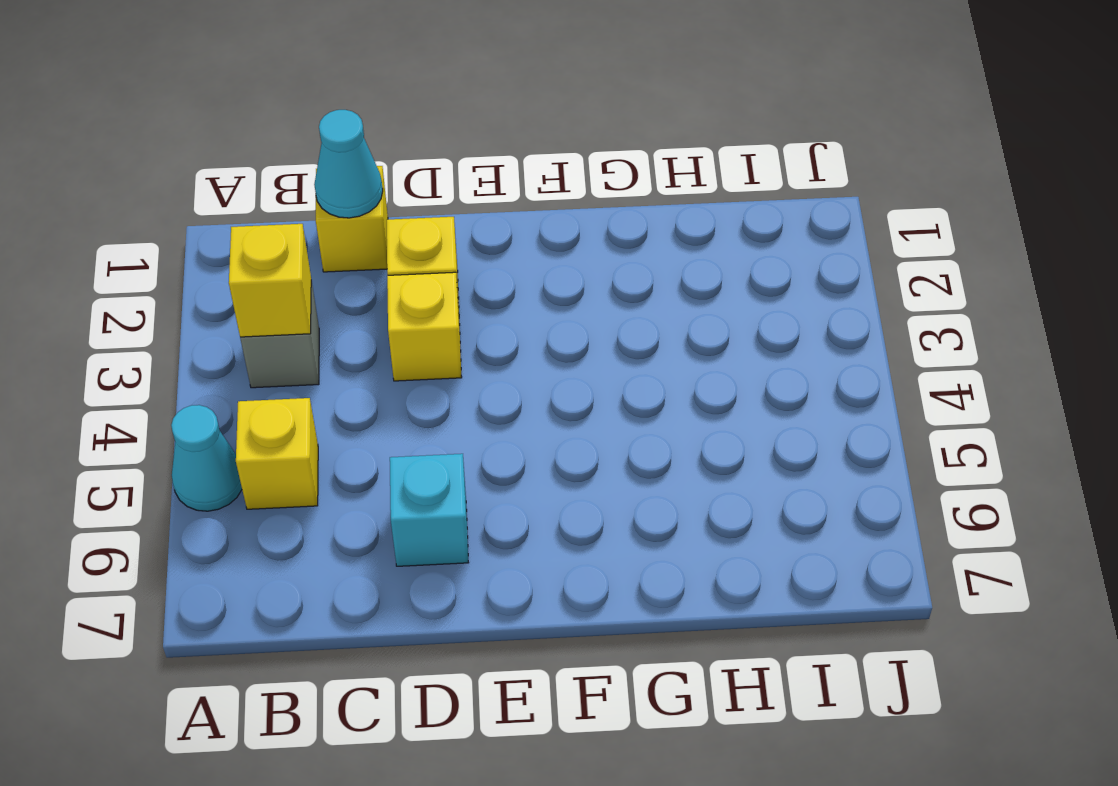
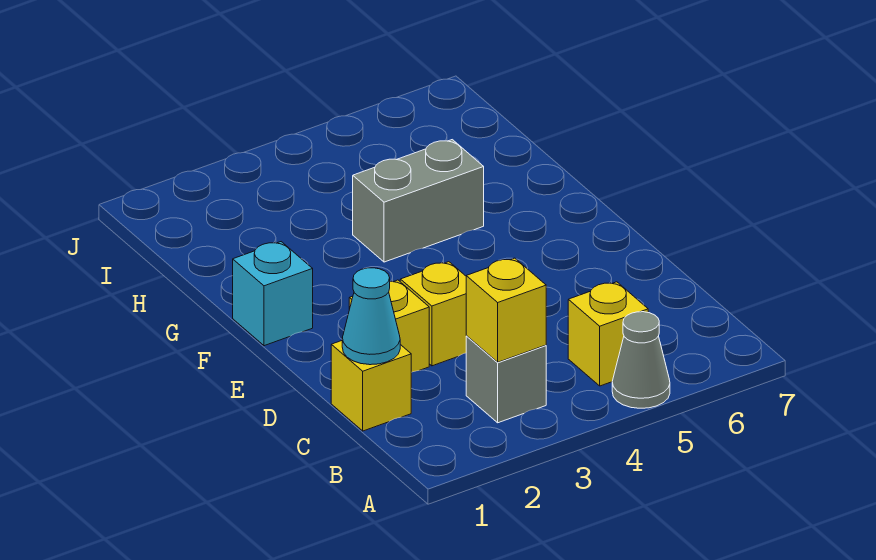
cyan cone A5 level 1 -> grey cone A5 level 1
cyan brick D6 level 1 -> cyan brick F1 level 1
none -> grey brick G4:G5 level 1

